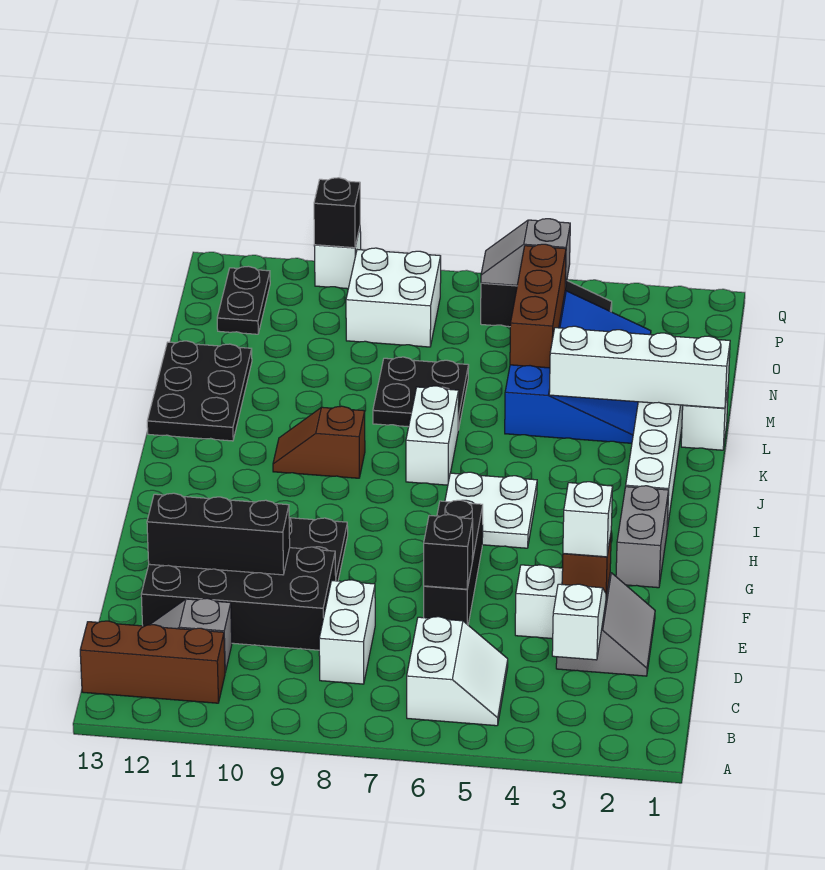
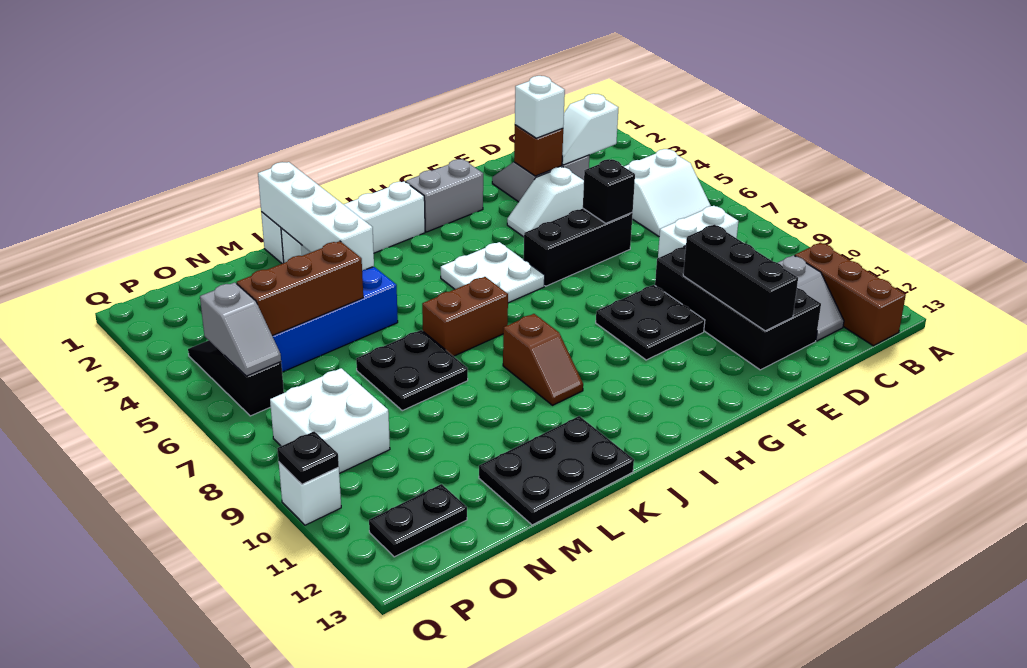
white slope B5:C6 level 1 top 6 -> white slope B5:C6 level 1 top 5
white brick J7:K7 level 1 -> brown brick J7:K7 level 1
black brick Q10 level 2 -> black plate Q10 level 2

